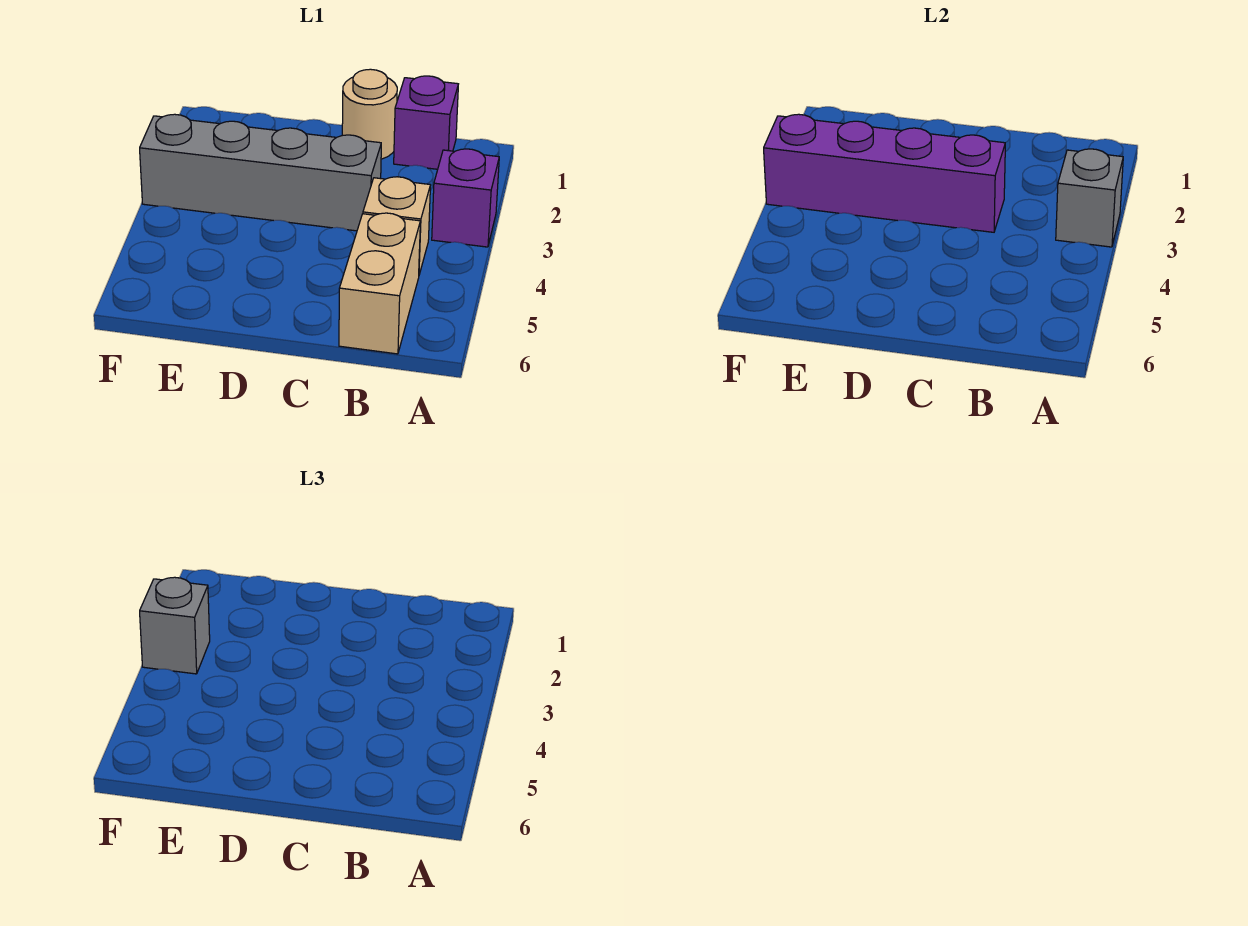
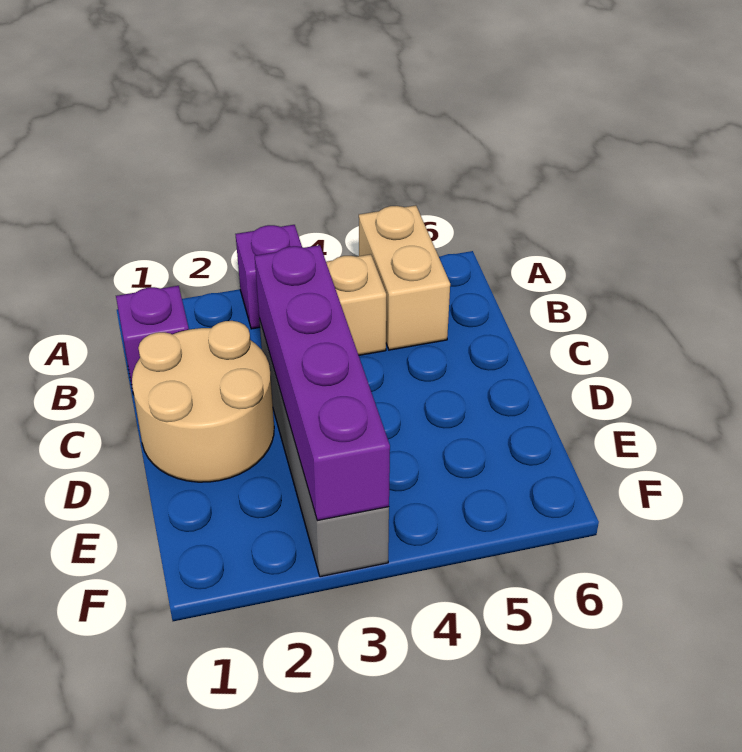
grey brick A3 level 2 -> none
tan brick B5:B6 level 1 -> tan brick A5:B5 level 1
tan round brick C1 level 1 -> tan round brick C1:D2 level 1
grey brick F3 level 3 -> none

